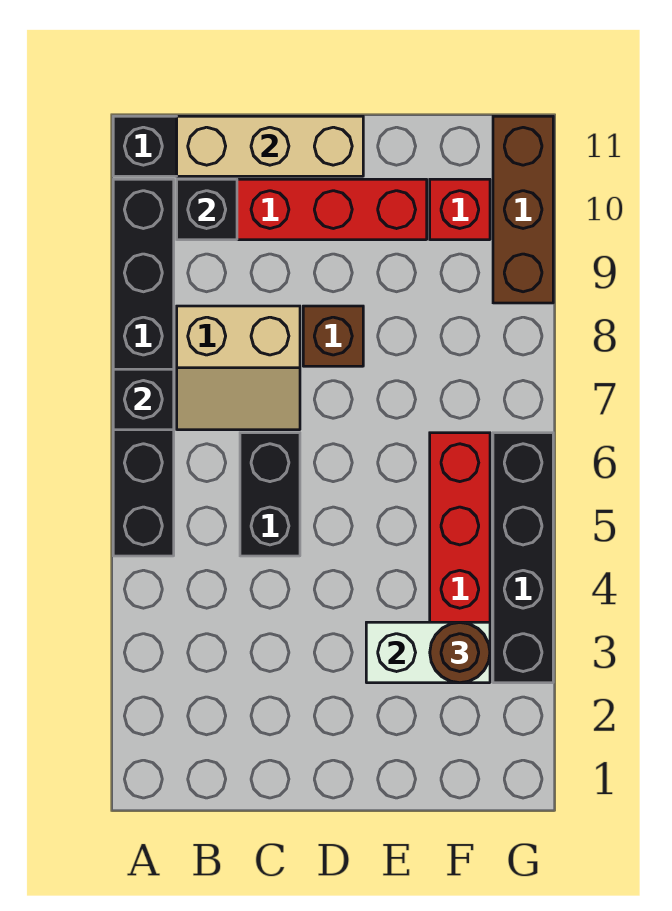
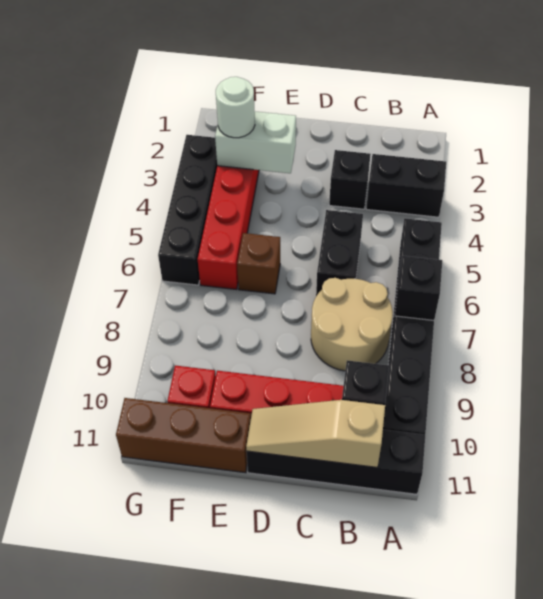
none -> black brick A3:B3 level 1
tan slope B7:C8 level 1 top 8 -> tan round brick B7:C8 level 1
tan brick B11:D11 level 2 -> tan slope B11:D11 level 2 top B
none -> black brick C3 level 1
brown brick D8 level 1 -> brown brick E6 level 1
brown round brick F3 level 3 -> white round brick F3 level 3
brown brick G9:G11 level 1 -> brown brick E11:G11 level 1

